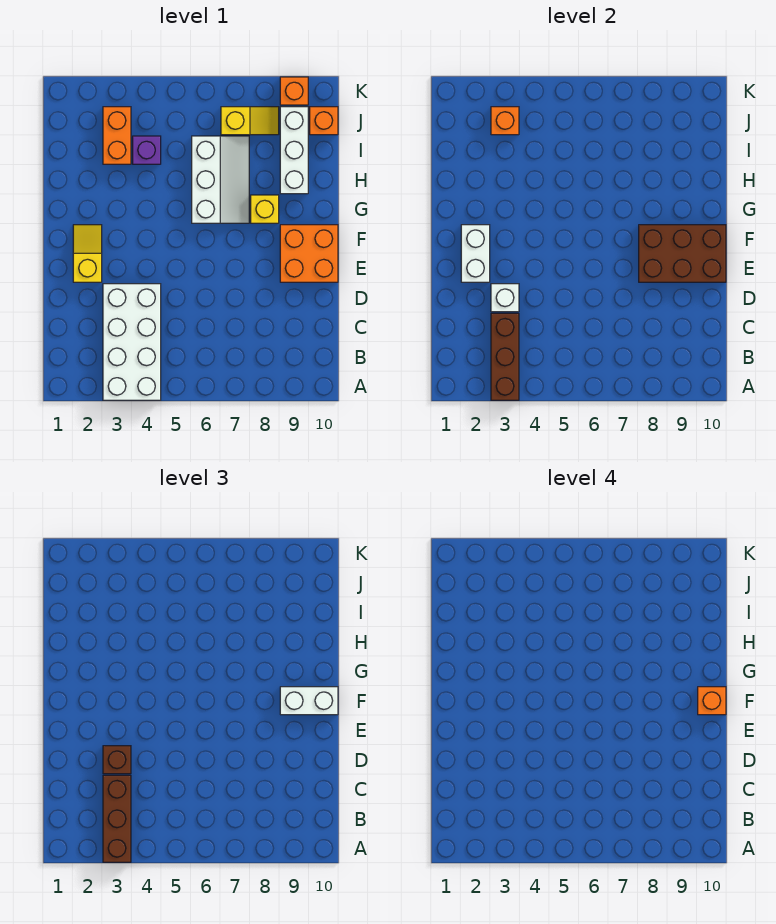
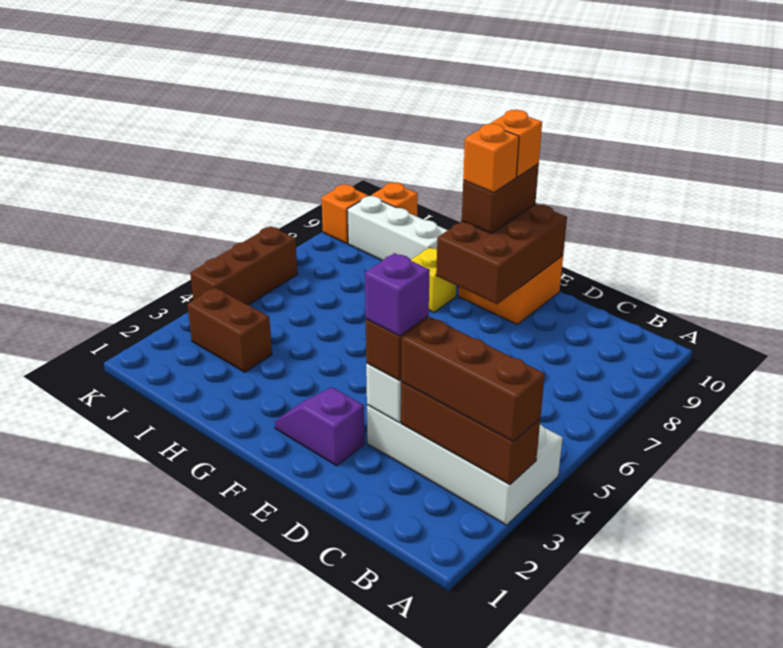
yellow slope E2:F2 level 1 top E -> purple slope E2:F2 level 1 top E
white brick E2:F2 level 2 -> none
white brick F9:F10 level 3 -> brown brick F9:F10 level 3
white slope G6:I7 level 1 top 6 -> none
orange brick I3:J3 level 1 -> brown brick I3:J3 level 1
purple brick I4 level 1 -> purple brick D3 level 4
orange brick J3 level 2 -> orange brick F9 level 4
yellow slope J7:J8 level 1 top 7 -> none
none -> brown brick K4:K6 level 1

